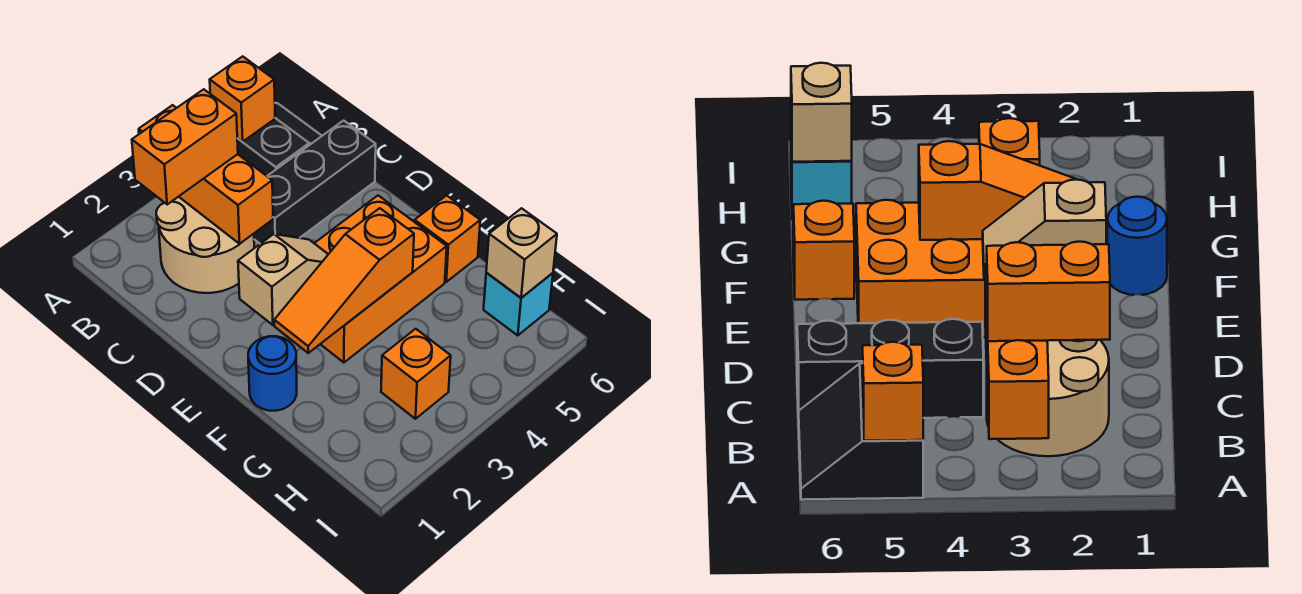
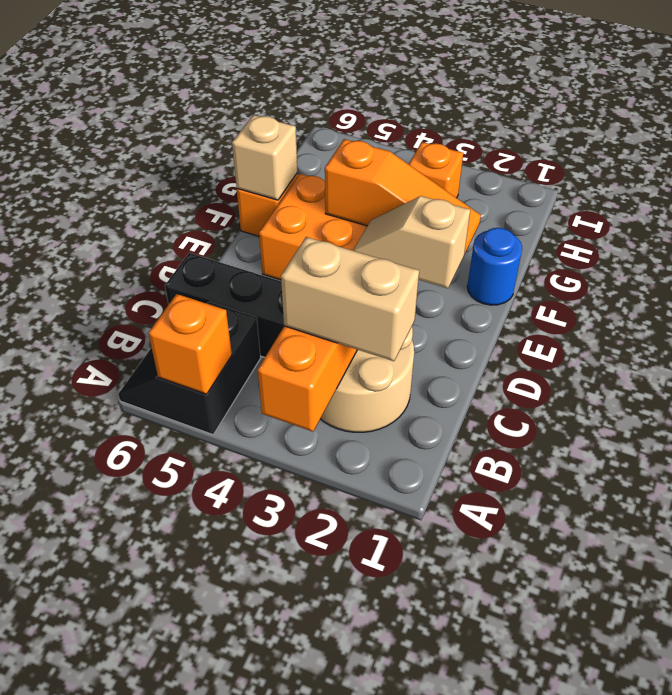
orange brick B2:B3 level 3 -> tan brick B2:B3 level 3
cyan brick H6 level 1 -> none
tan brick H6 level 2 -> tan brick F6 level 2

